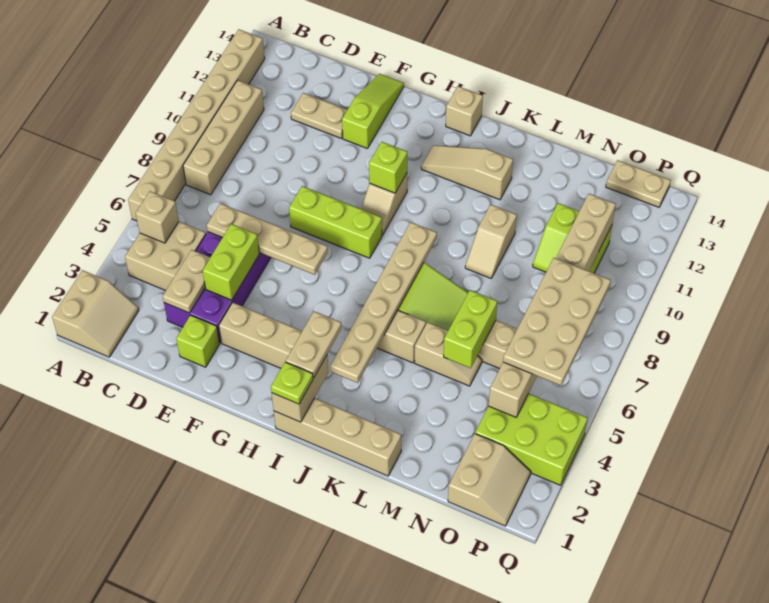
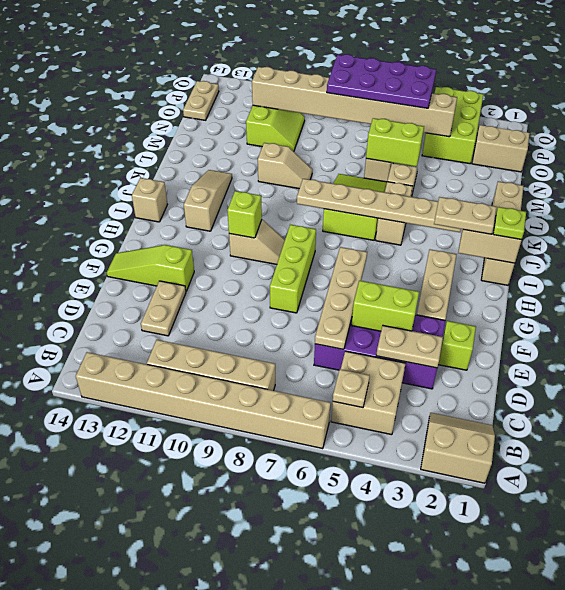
tan brick B5 level 2 -> tan plate B5 level 2
tan slope I12:K12 level 1 top K -> tan slope I12:K12 level 1 top I
tan plate O5:P8 level 3 -> purple plate O5:P8 level 3

